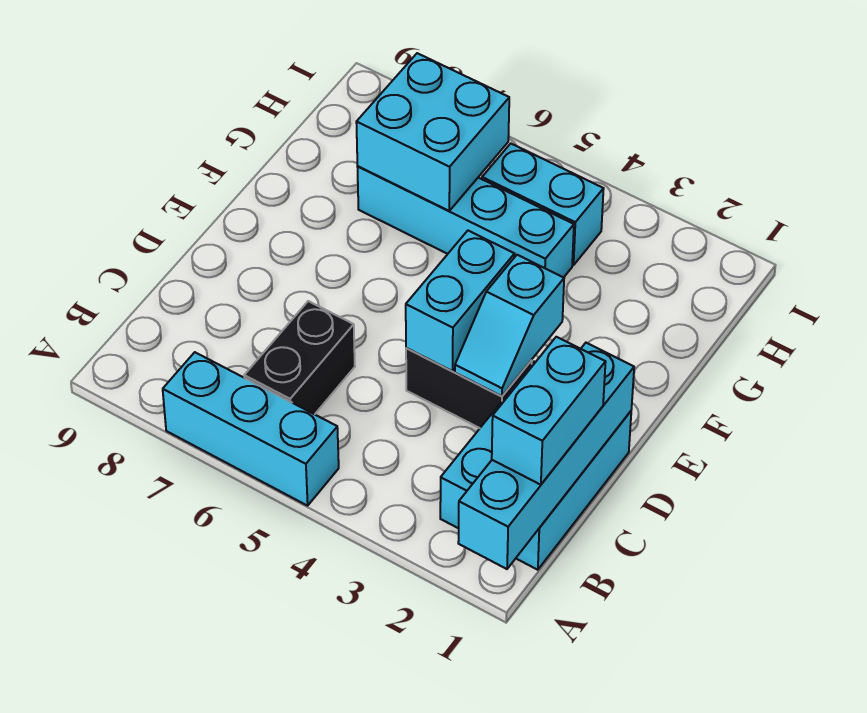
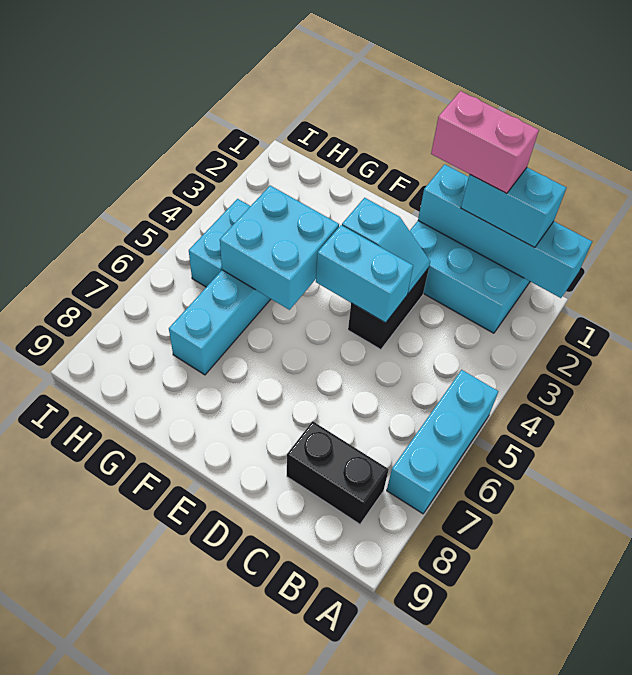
black brick B6:C6 level 1 -> black brick B8:C8 level 1
none -> pink brick C1:D1 level 4
cyan brick G6:H7 level 2 -> cyan brick F4:G5 level 2

